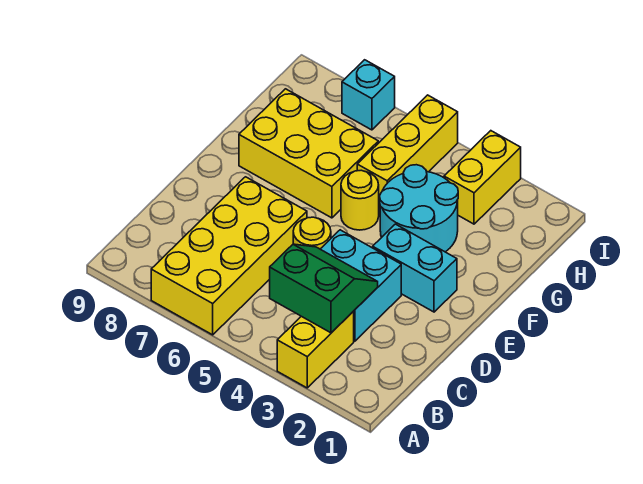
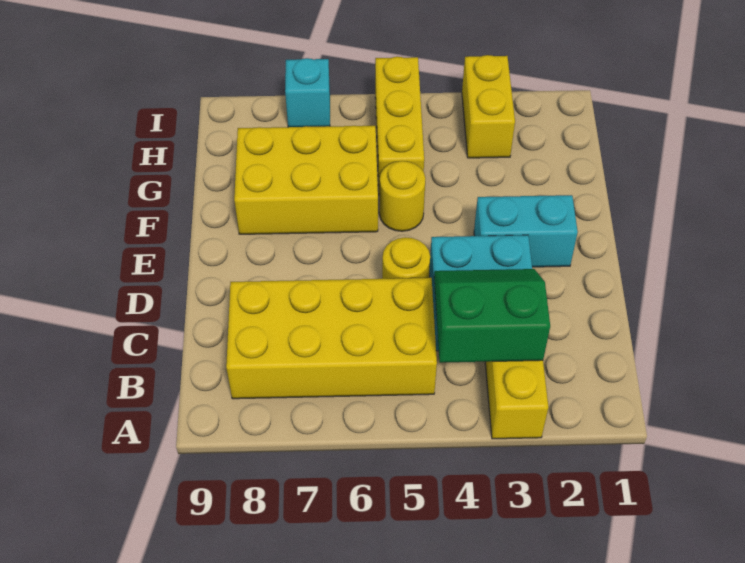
yellow brick A6:D7 level 1 -> yellow brick B5:C8 level 1
cyan round brick F3:G4 level 1 -> none

